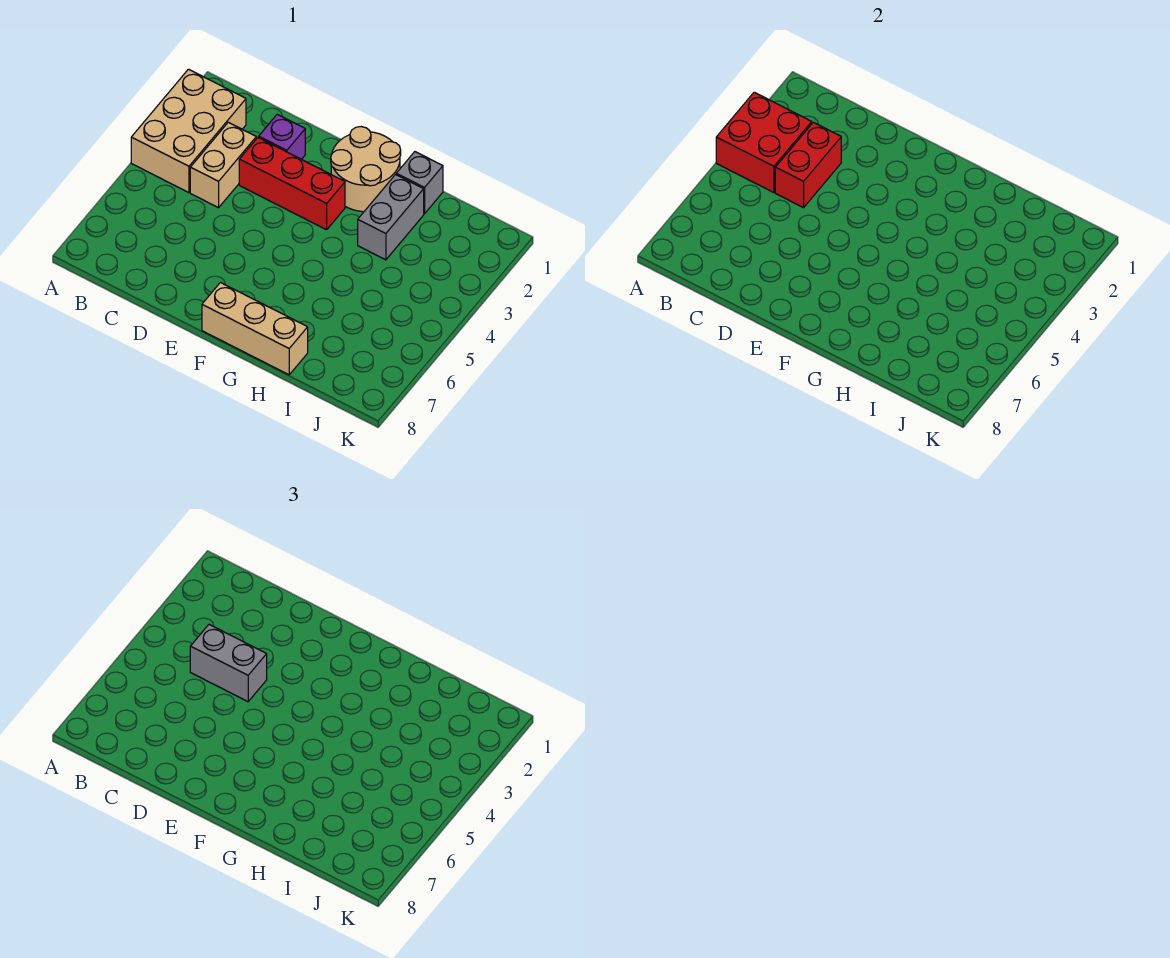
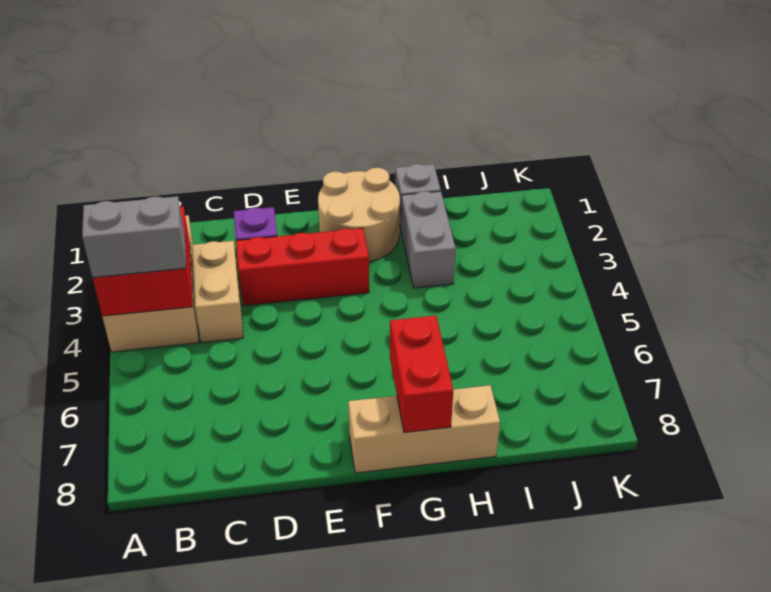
red brick C3:C4 level 2 -> red brick G7:G8 level 2
grey brick C4:D4 level 3 -> grey brick A4:B4 level 3

